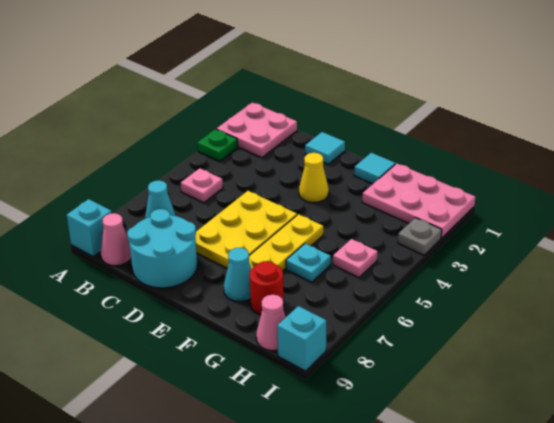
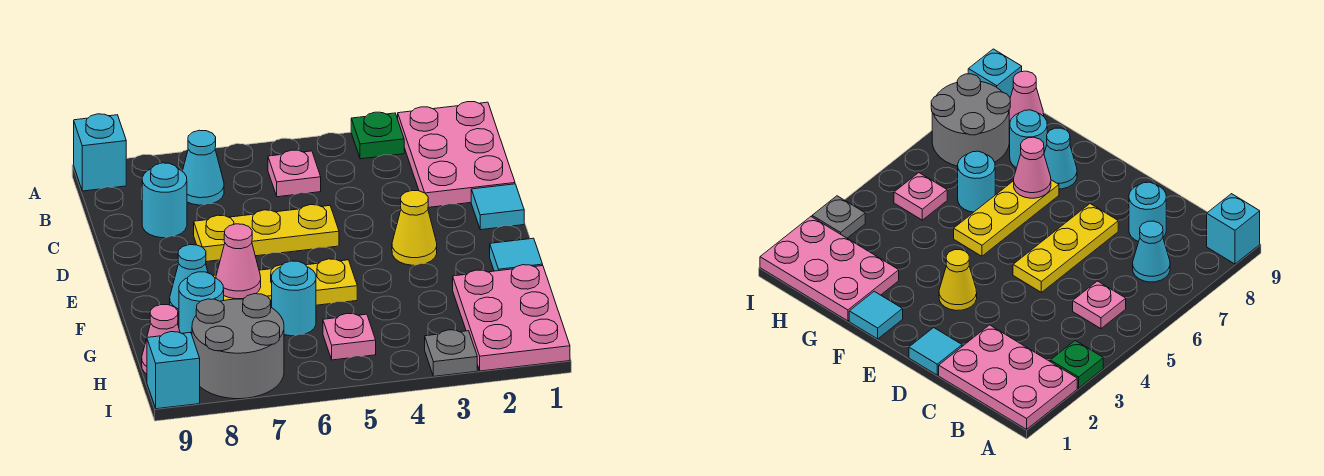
pink plate A1:B2 level 1 -> pink plate A1:C2 level 1
pink cone B9 level 1 -> pink cone F7 level 2
cyan round brick C8:D9 level 1 -> cyan round brick C8 level 1
yellow plate D5:E7 level 1 -> yellow plate D5:D7 level 1
cyan plate G6 level 1 -> cyan round brick G6 level 1
red round brick G8 level 1 -> cyan round brick G8 level 1
none -> grey round brick H7:I8 level 1

